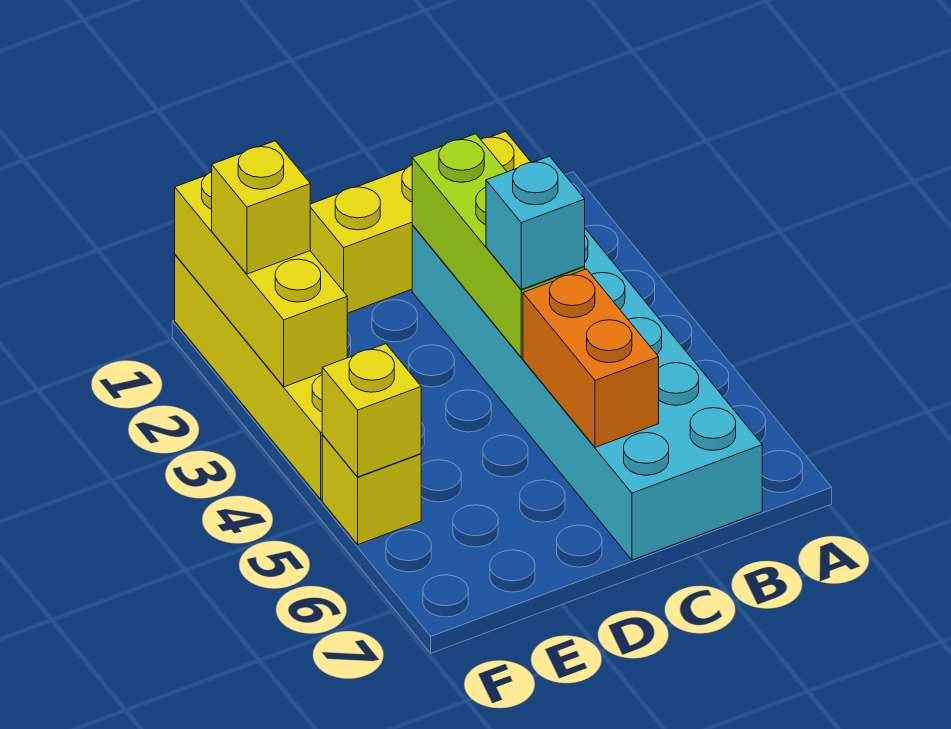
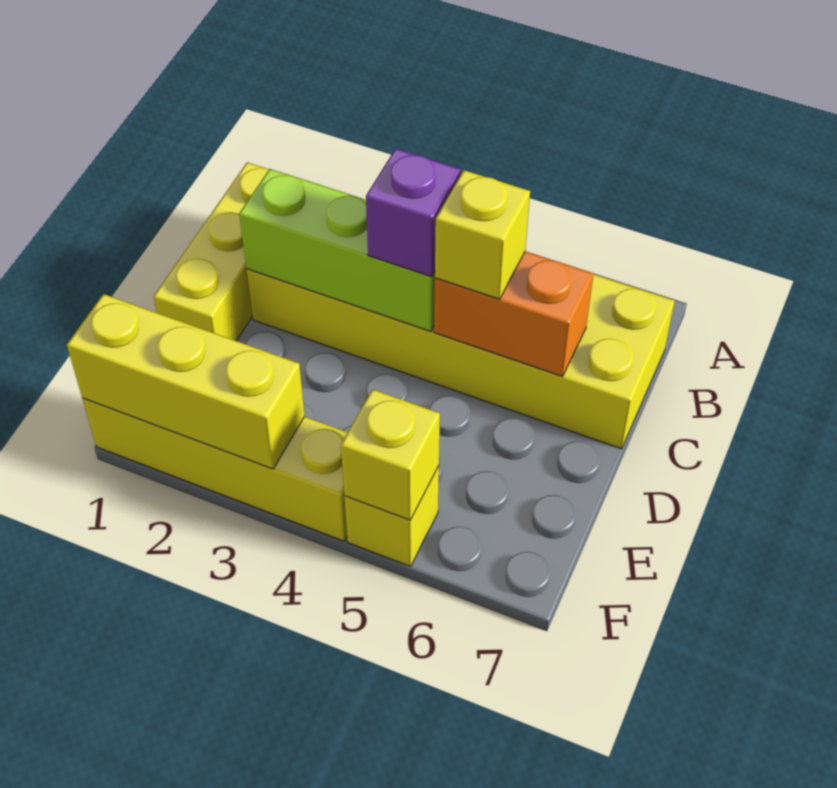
cyan brick B2:C7 level 1 -> yellow brick B2:C7 level 1
cyan brick C4 level 3 -> purple brick C4 level 3
yellow brick F2 level 3 -> yellow brick C5 level 3

